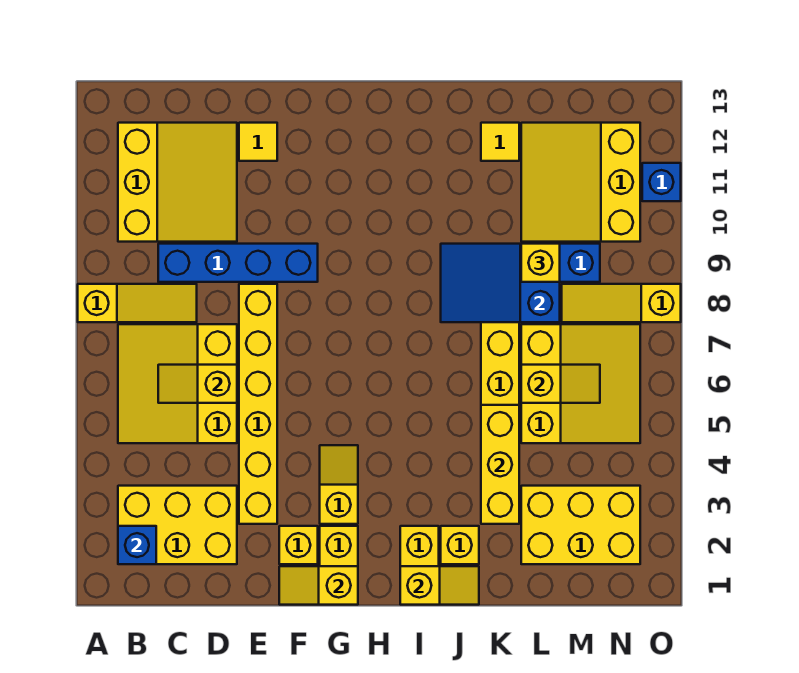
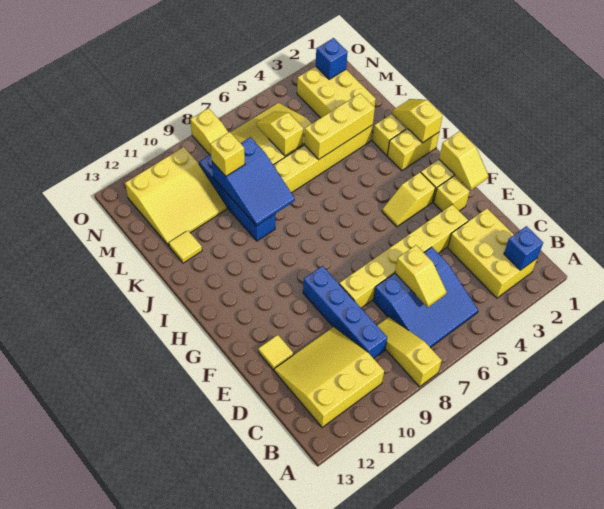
yellow slope B5:D7 level 1 top D -> blue slope B5:D7 level 1 top D
blue brick O11 level 1 -> blue brick N2 level 2

